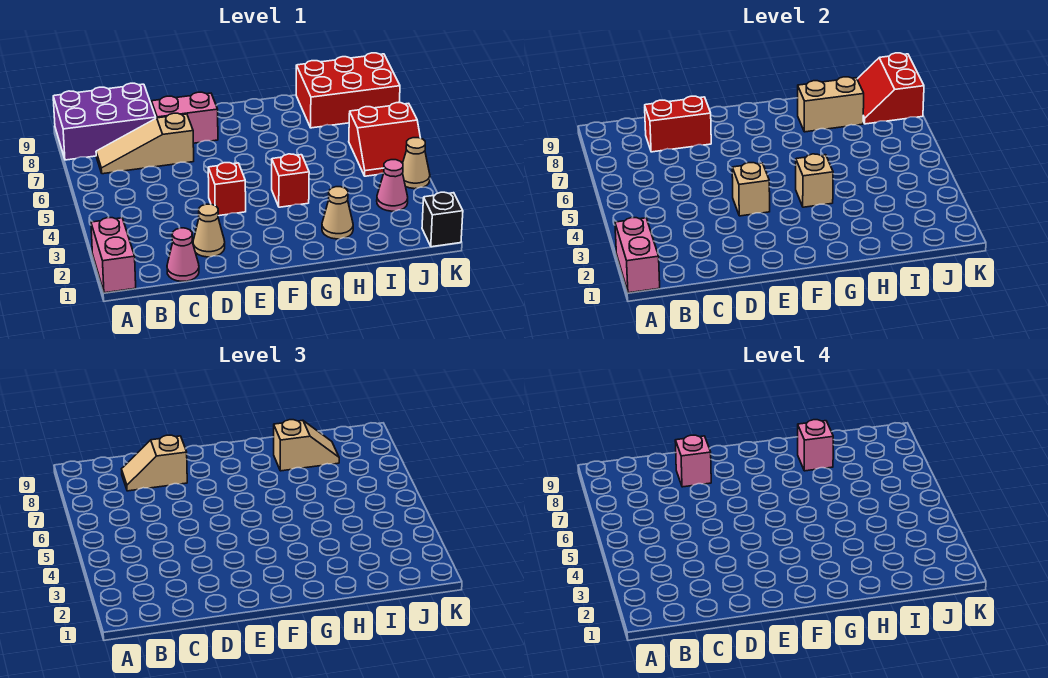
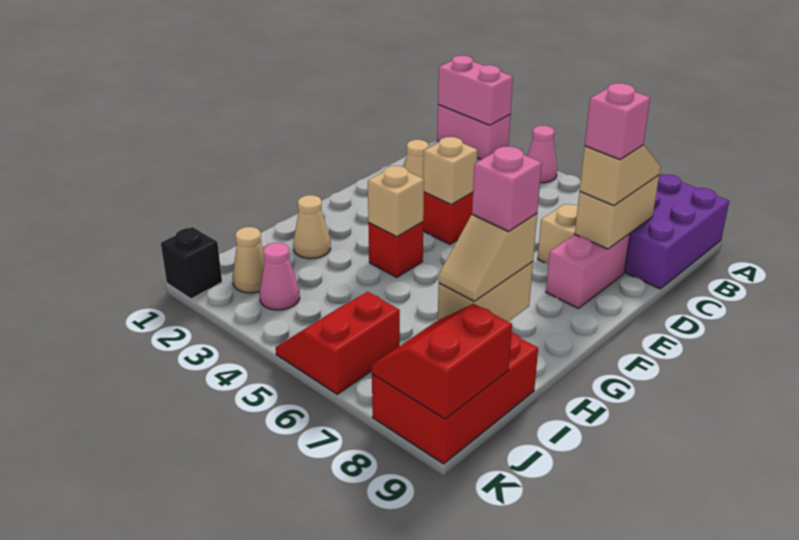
pink cone C1 level 1 -> pink cone A4 level 1
red brick C8:D8 level 2 -> tan brick C8:D8 level 2
red slope J8:K9 level 2 top K -> red slope J8:K9 level 2 top 9
tan cone K4 level 1 -> tan cone J2 level 1

